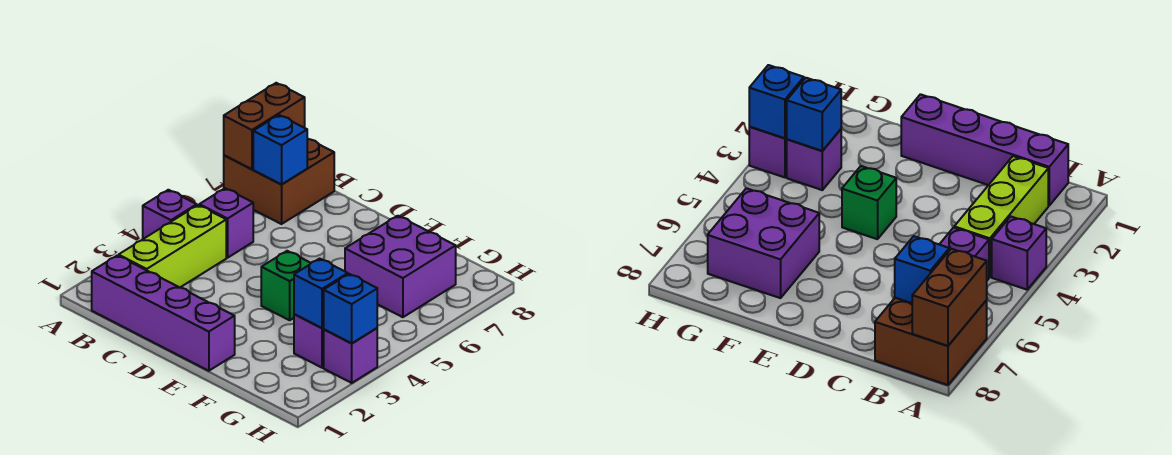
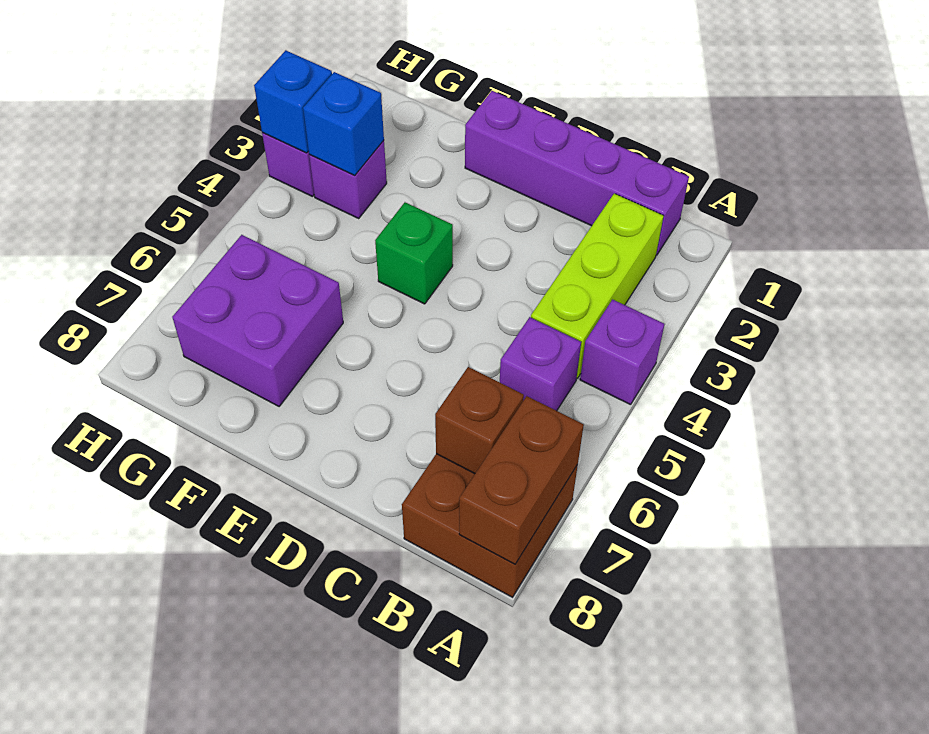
blue brick B7 level 2 -> brown brick B7 level 2

